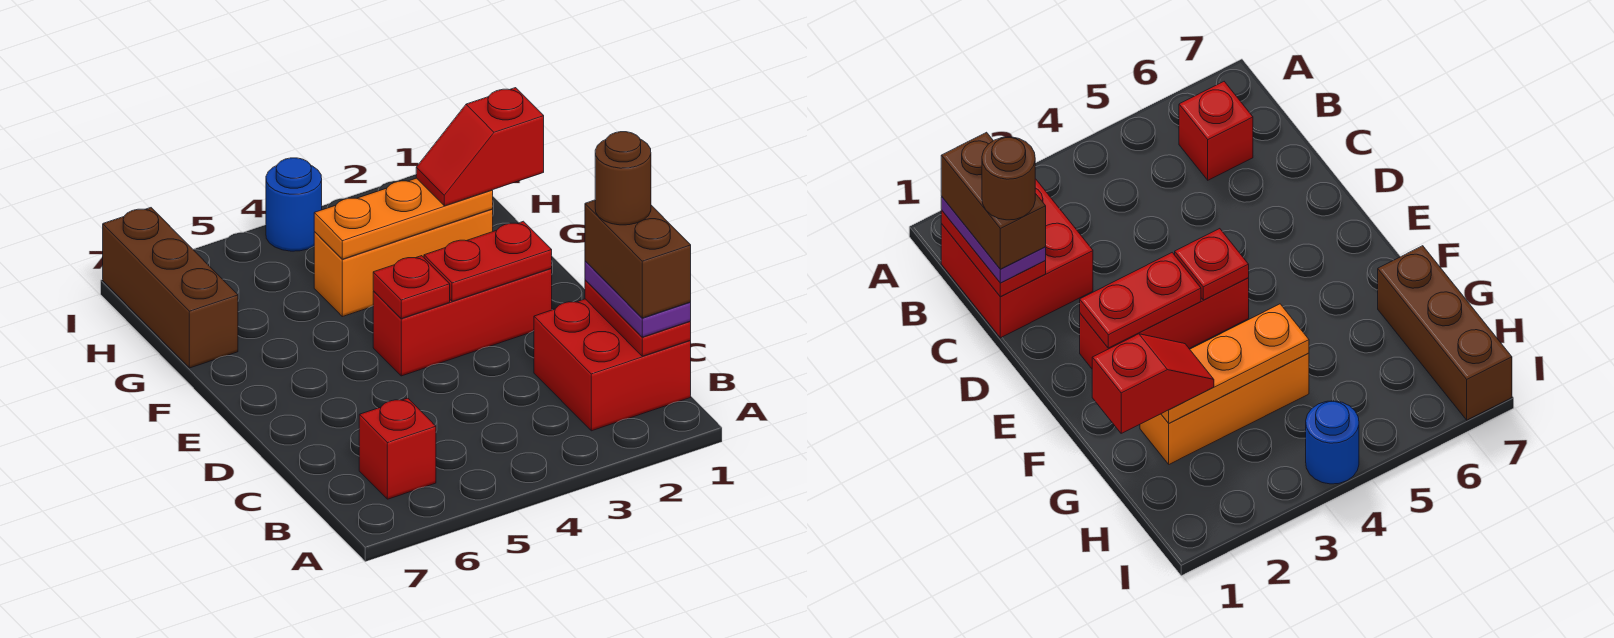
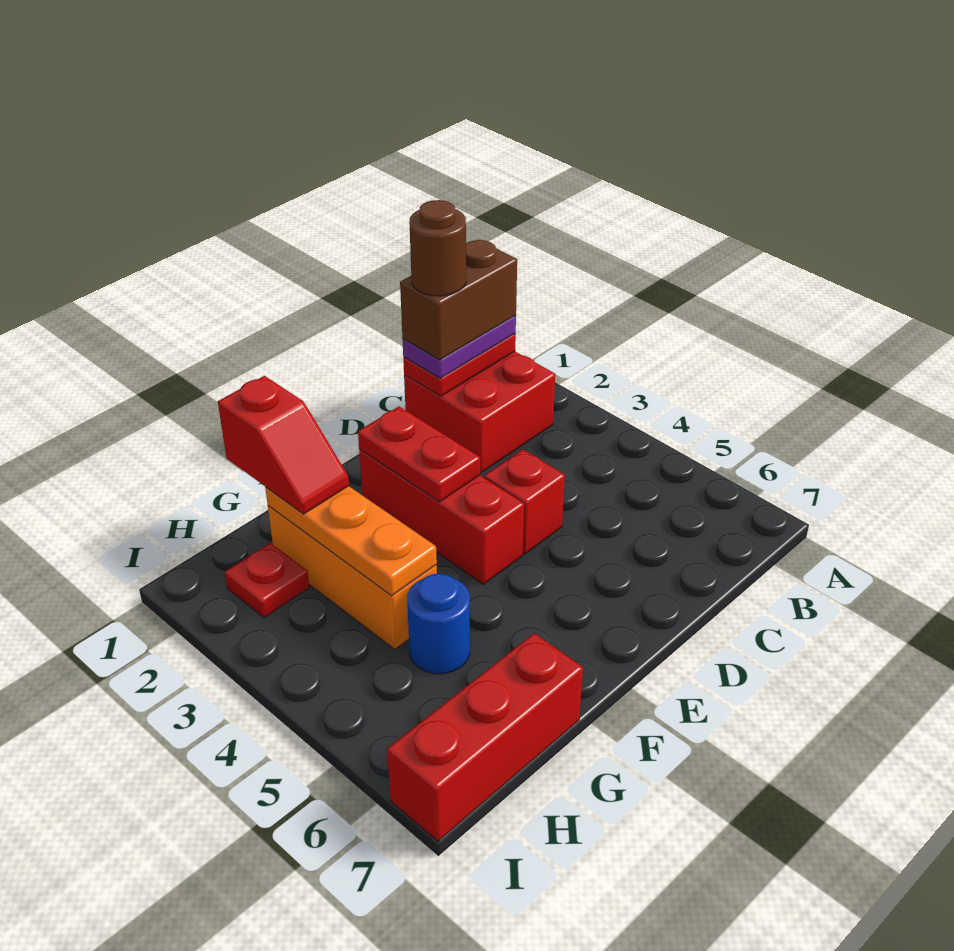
red brick B6 level 1 -> red brick D4 level 1
red plate E4 level 2 -> red plate H2 level 1
brown brick G7:I7 level 1 -> red brick G7:I7 level 1
blue round brick I4 level 1 -> blue round brick G5 level 1

